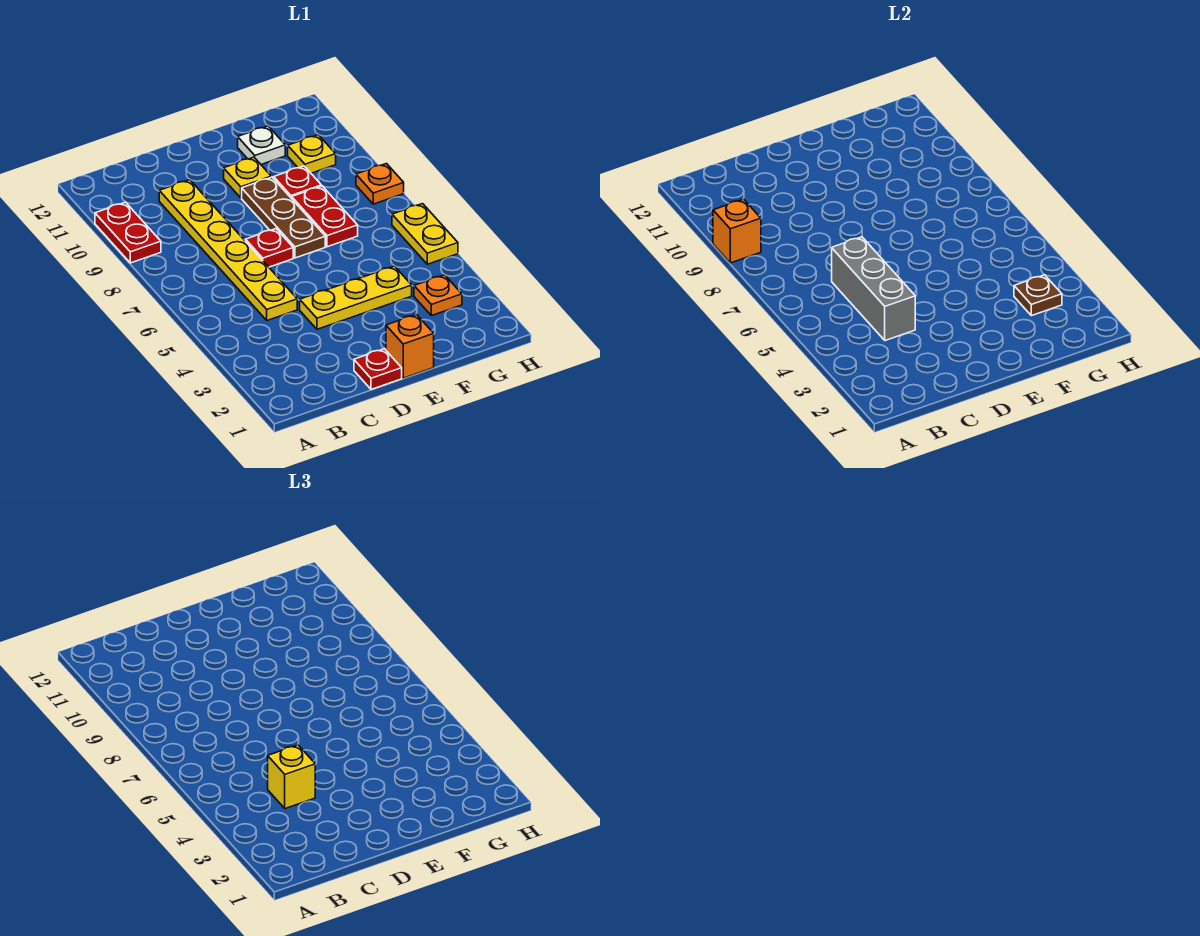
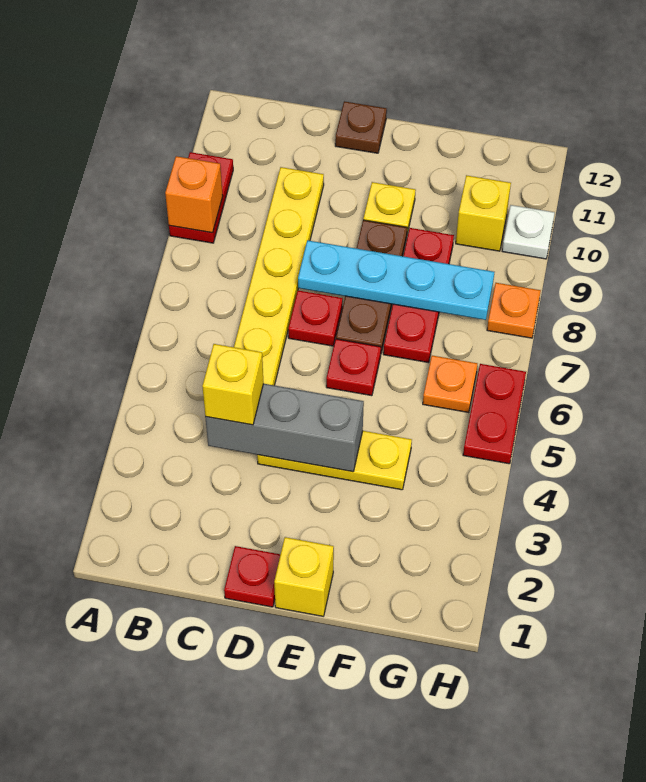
grey brick C4:C6 level 2 -> grey brick C4:E4 level 2
none -> cyan plate D8:G8 level 2
orange brick E1 level 1 -> yellow brick E1 level 1
none -> red plate E6 level 1
white plate F11 level 1 -> white plate H10 level 1
orange plate G3 level 1 -> orange plate G6 level 1
brown plate G3 level 2 -> brown plate D12 level 1
yellow plate G10 level 1 -> yellow brick G10 level 1
yellow plate H5:H6 level 1 -> red plate H5:H6 level 1

